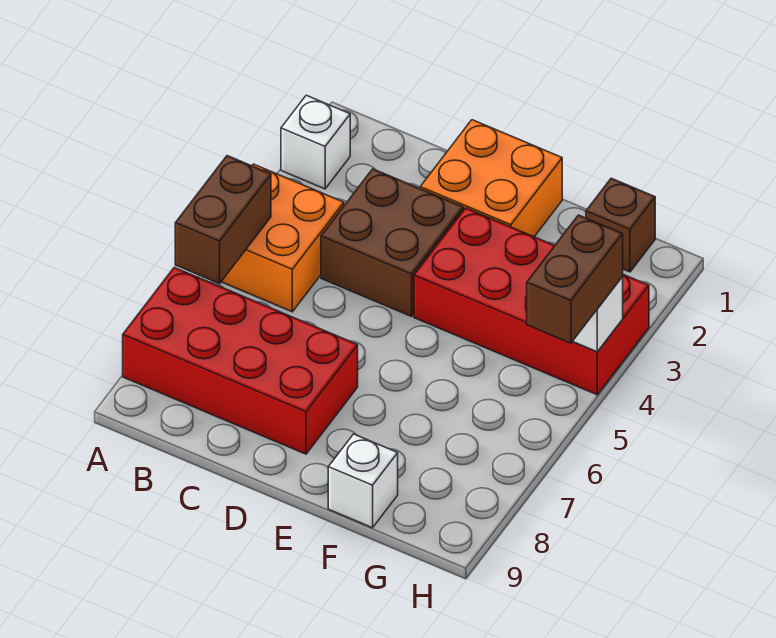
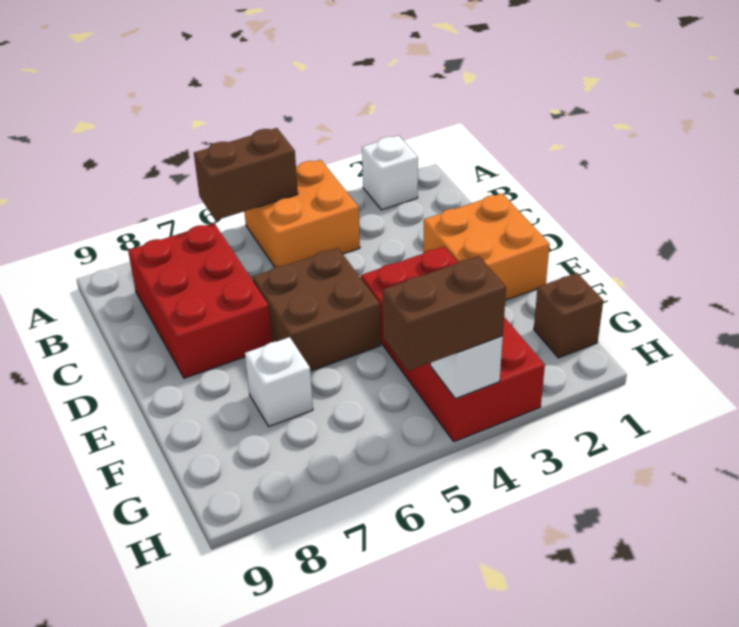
red brick A7:D8 level 1 -> red brick B7:D8 level 1
brown brick C3:D4 level 1 -> brown brick D5:E6 level 1
white brick F9 level 1 -> white brick F7 level 1

